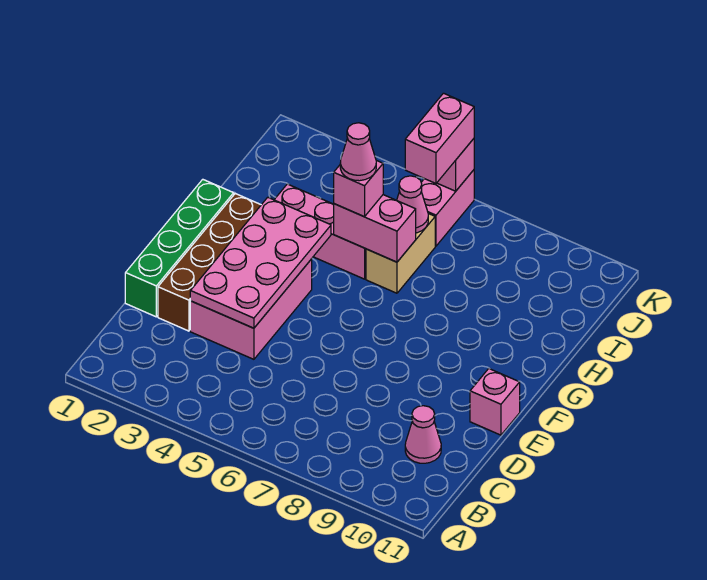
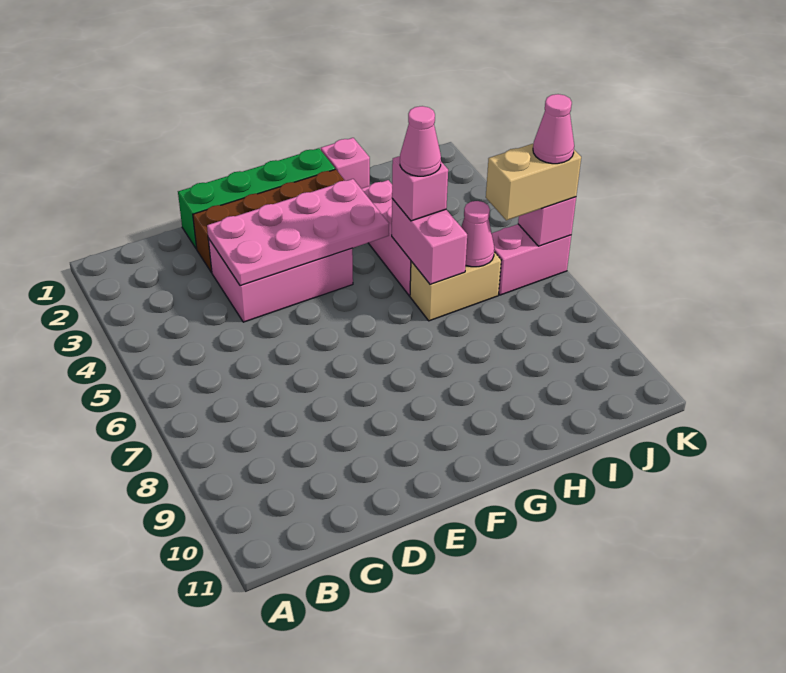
pink cone C10 level 1 -> pink cone K6 level 4
pink brick E11 level 1 -> pink brick H1 level 1
pink brick J6:K6 level 3 -> tan brick J6:K6 level 3

